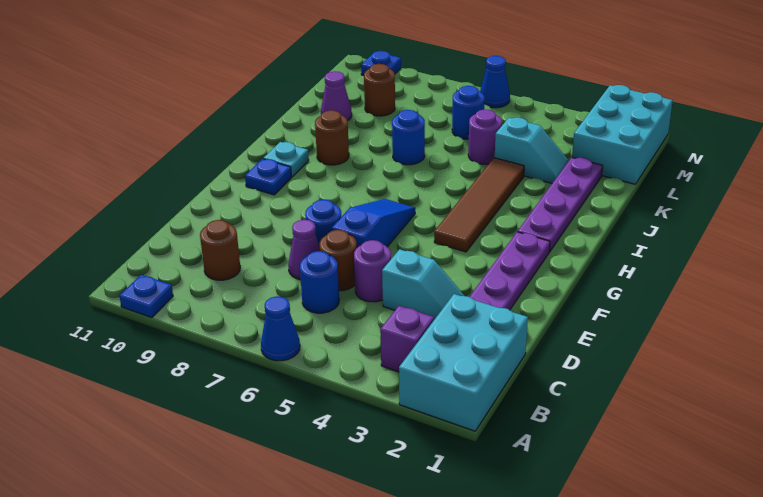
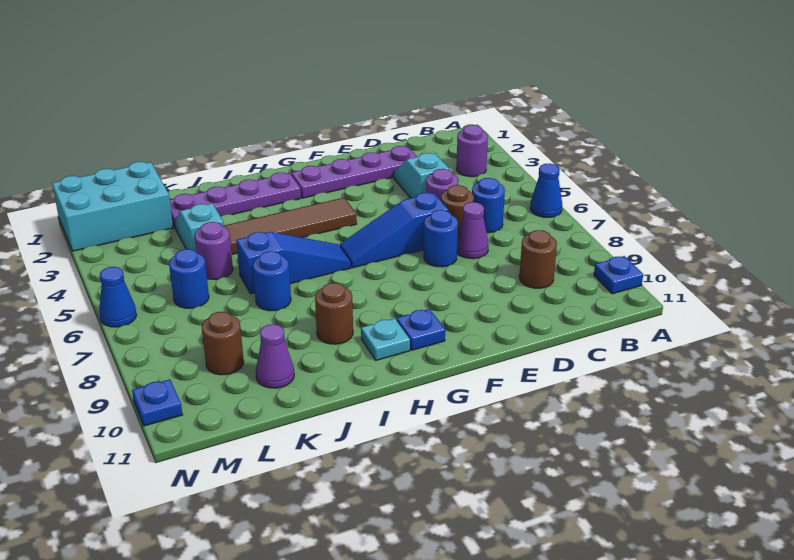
cyan brick A1:C2 level 1 -> none
purple brick B3 level 1 -> purple round brick B3 level 1
none -> blue slope H6:J6 level 1 top J

